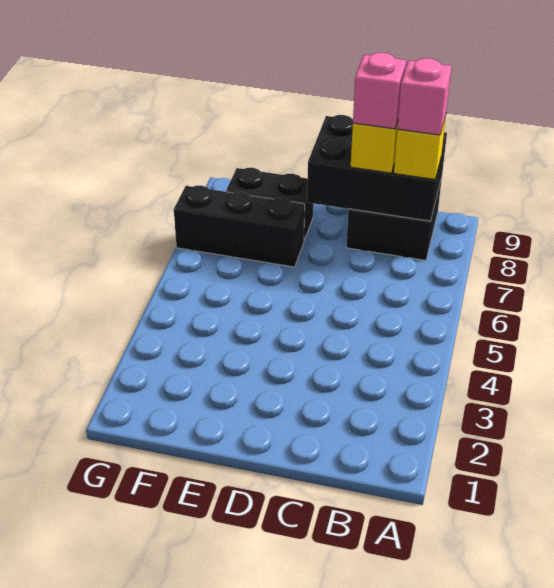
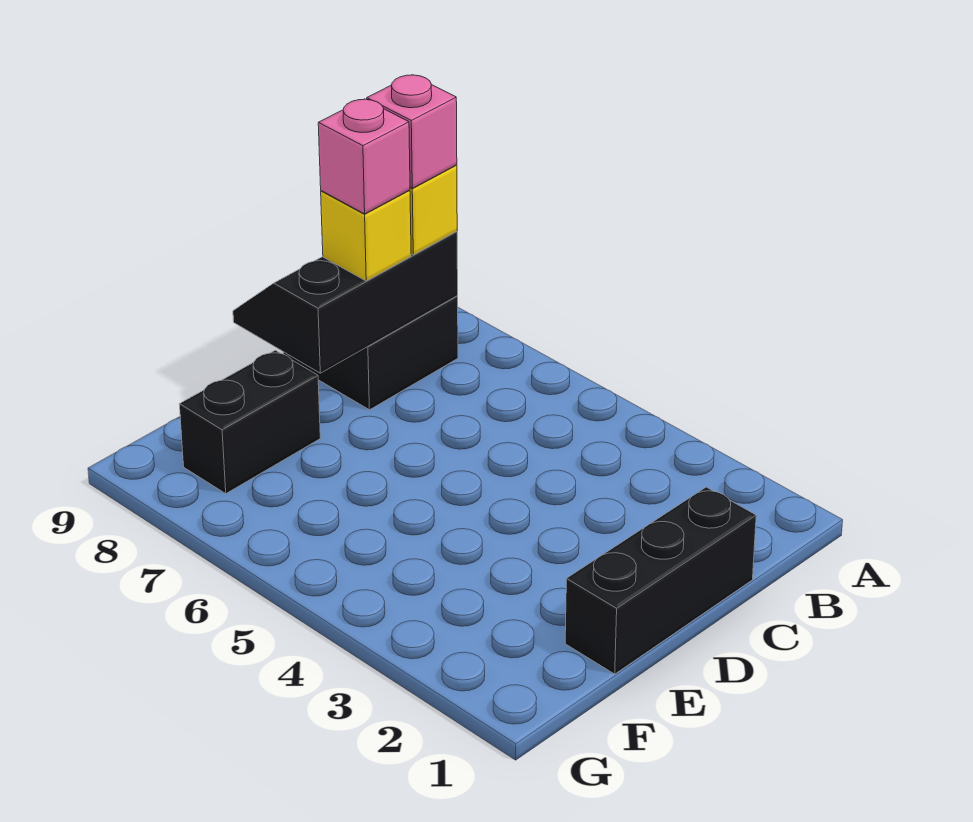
black brick B8:D9 level 2 -> black slope B8:D9 level 2 top 8
black brick E7:G7 level 1 -> black brick C1:E1 level 1

